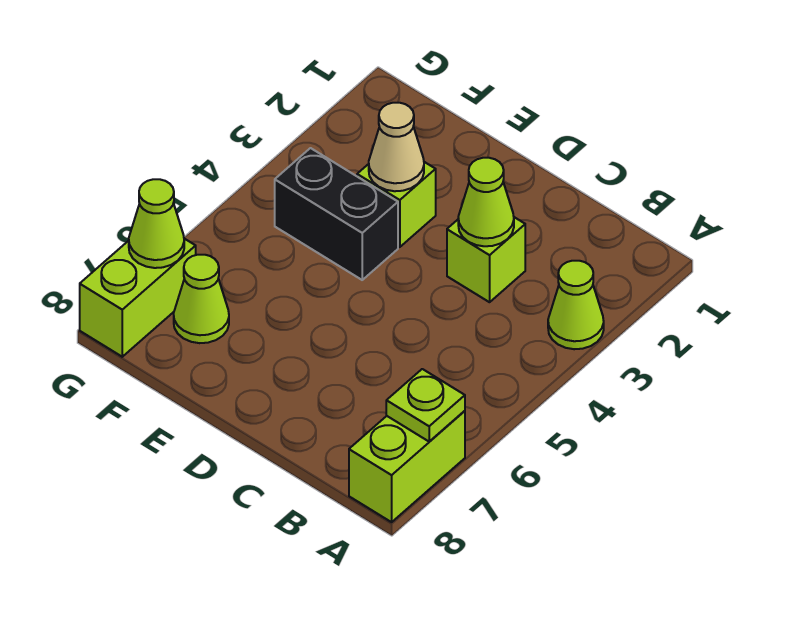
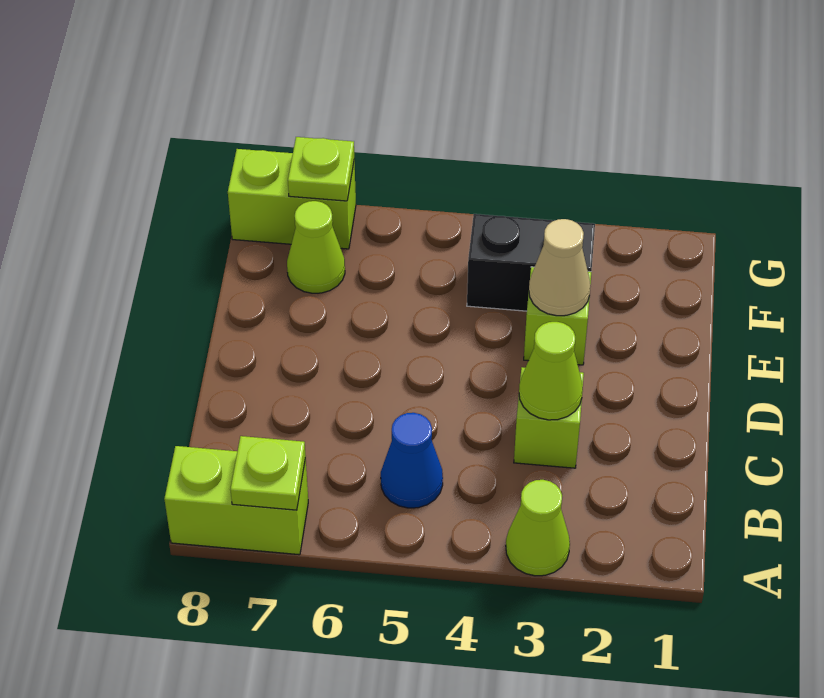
none -> blue cone B5 level 1
black brick E4:F4 level 1 -> black brick F3:F4 level 1
lime cone G7 level 2 -> lime plate G7 level 2

